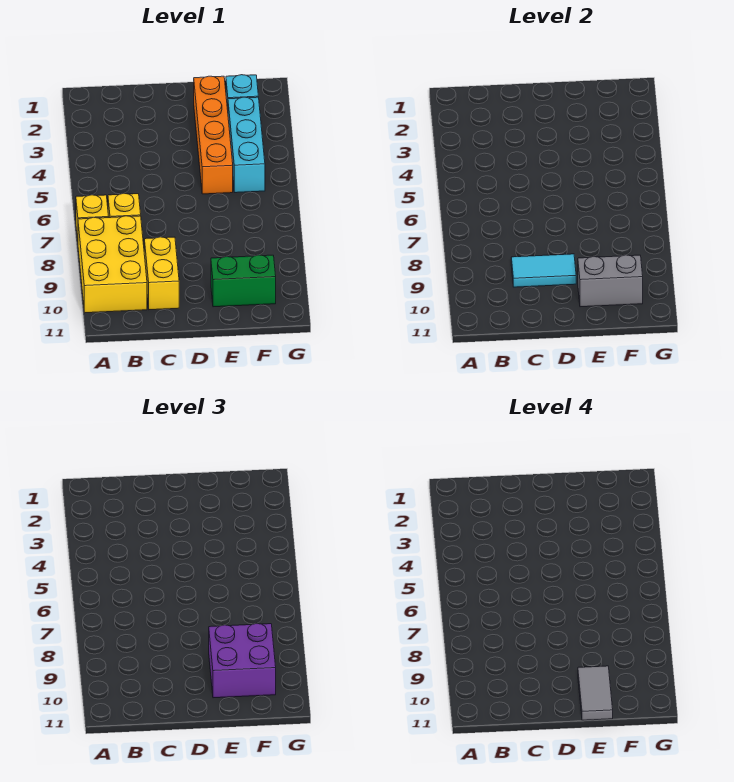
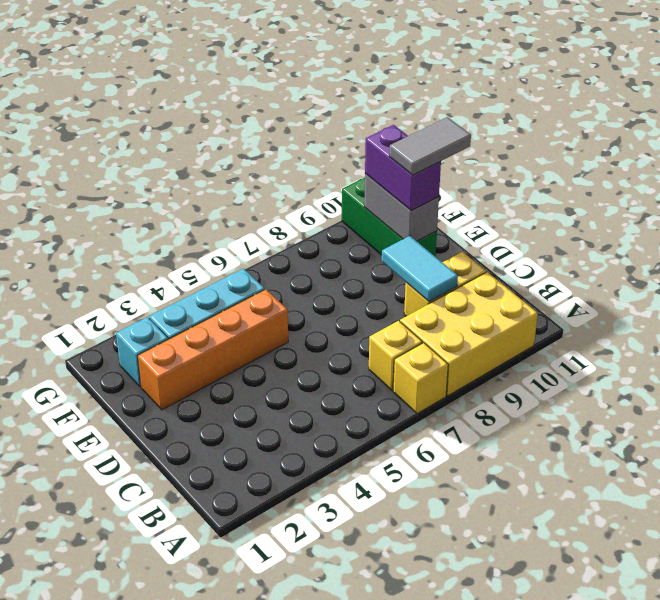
purple brick E9:F10 level 3 -> purple brick E10:F10 level 3
green brick E10:F10 level 1 -> green brick E10:G10 level 1

